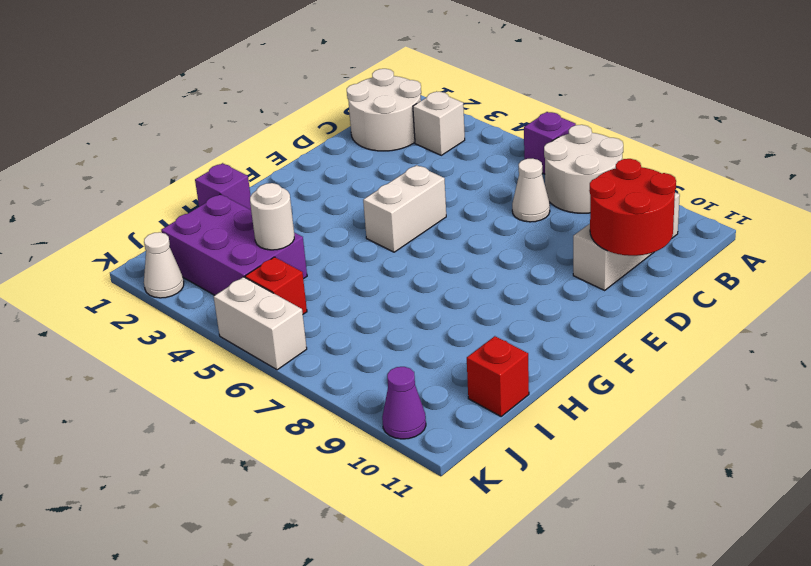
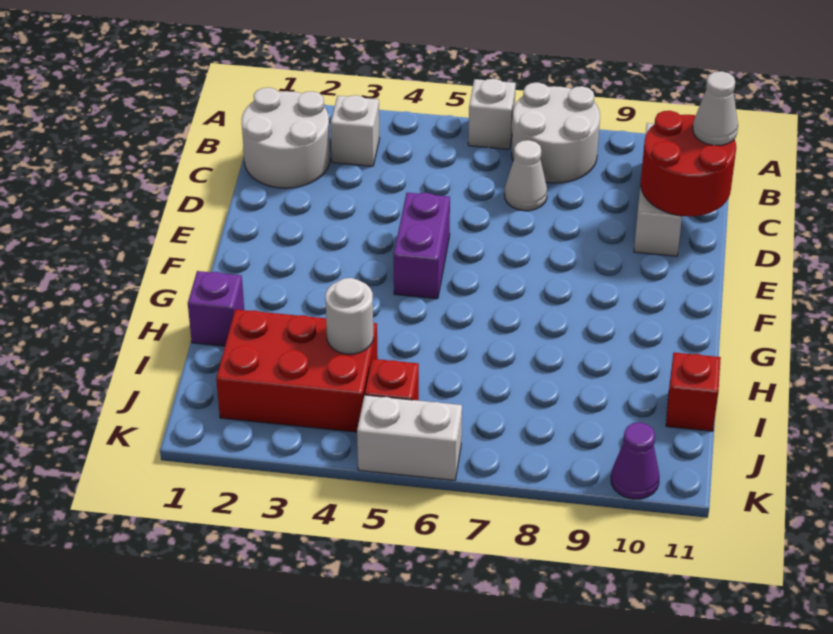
purple brick A6 level 1 -> white brick A6 level 1
white brick E5:F5 level 1 -> purple brick E5:F5 level 1
purple brick I2:J4 level 1 -> red brick I2:J4 level 1
white cone K2 level 1 -> white cone C11 level 3

